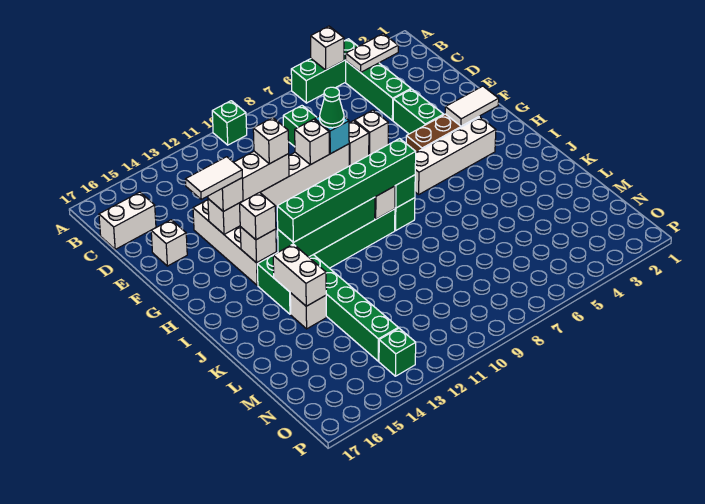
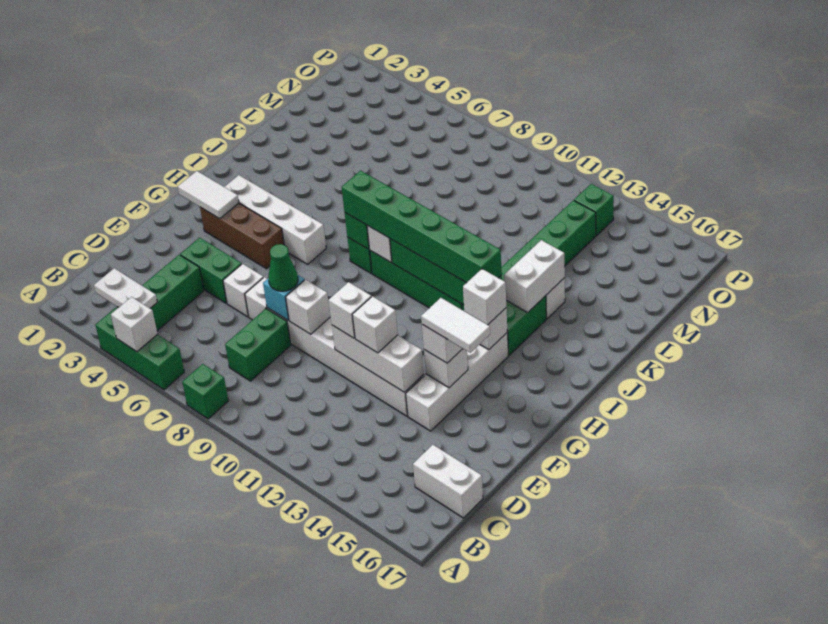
green brick A10 level 1 -> green brick A8 level 1
green brick E4:F4 level 1 -> green brick E4:E5 level 1
white brick E16 level 1 -> white brick E12 level 3

